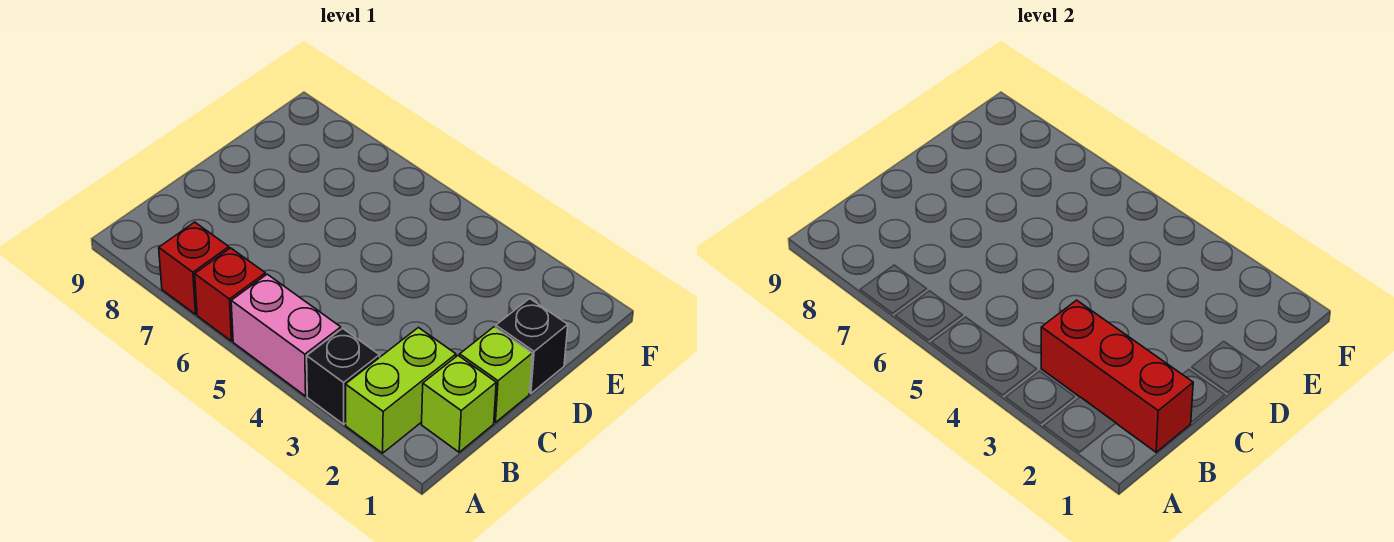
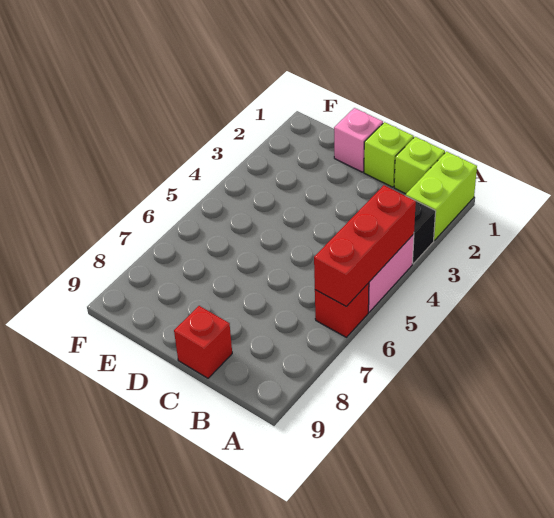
lime brick A2:B2 level 1 -> lime brick A1:A2 level 1
red brick A7 level 1 -> red brick C9 level 1
red brick B1:B3 level 2 -> red brick A4:A6 level 2
black brick D1 level 1 -> pink brick D1 level 1

